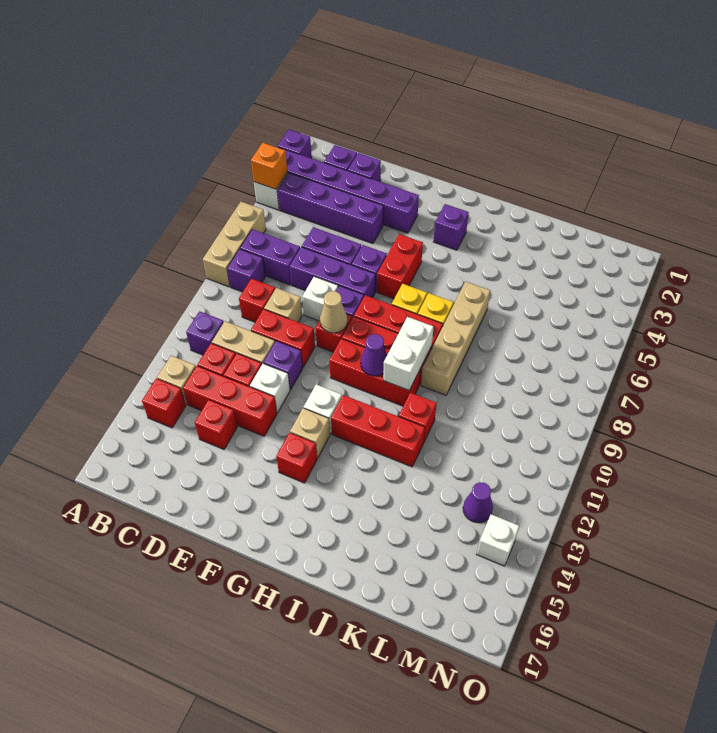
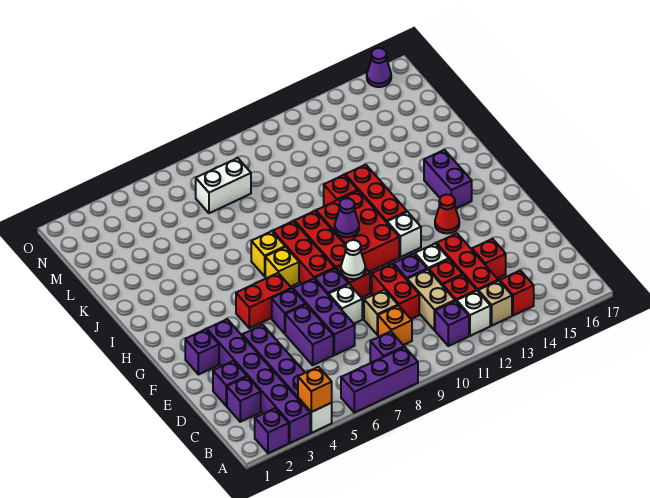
tan brick A6:A8 level 1 -> purple brick A6:A8 level 1
purple brick B7:C7 level 1 -> purple brick H15:I15 level 1
red brick C9 level 1 -> orange brick C9 level 1
tan cone F9 level 2 -> white cone F9 level 2
red brick G10:I10 level 1 -> red brick G10:I11 level 1
tan brick G13 level 1 -> none
red brick G14 level 1 -> red cone G14 level 1
purple brick H3 level 1 -> purple brick F2 level 1
white brick I9:I10 level 2 -> white brick M7:M8 level 1
tan brick J6:J9 level 1 -> none
purple cone M13 level 1 -> purple cone O16 level 1
white brick N14 level 1 -> white brick B12 level 1

